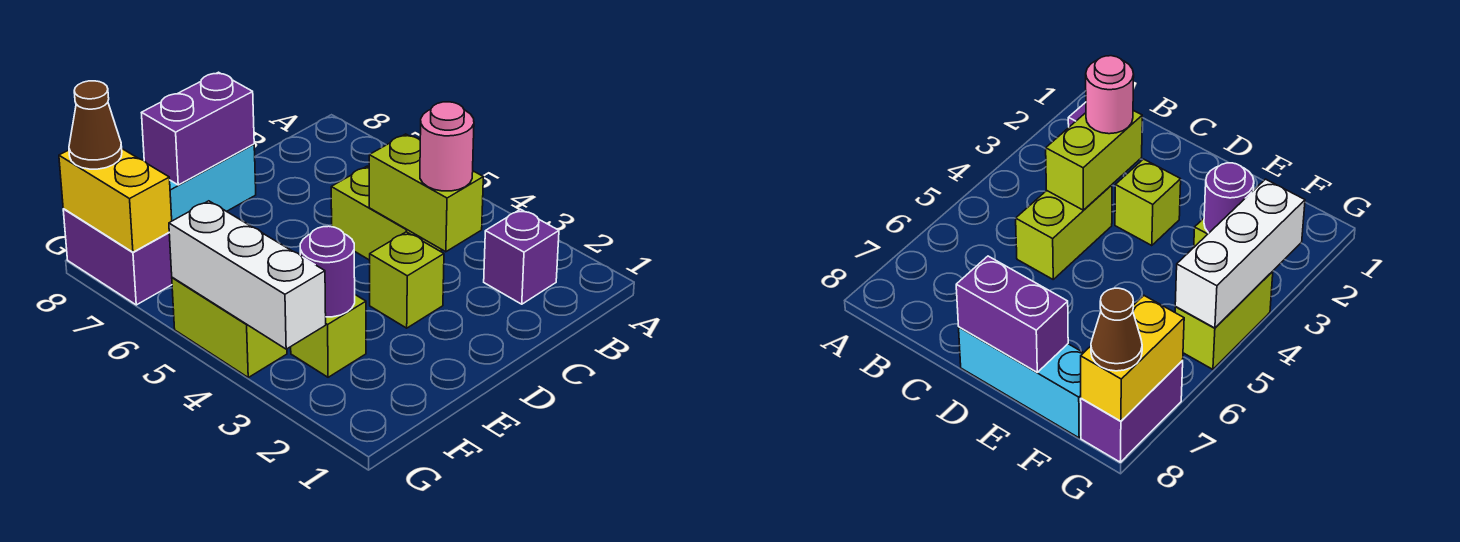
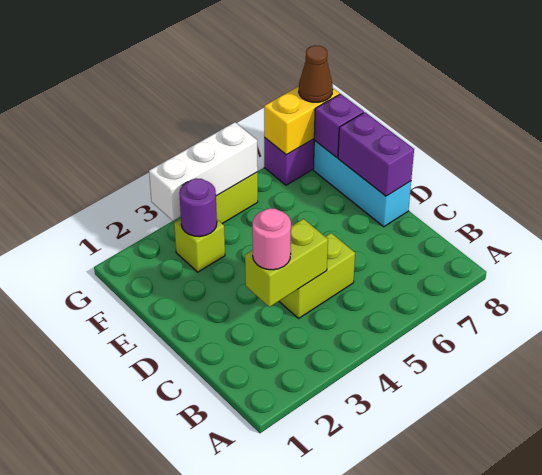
purple brick B2 level 1 -> purple brick F8 level 2
lime brick D3 level 1 -> none

